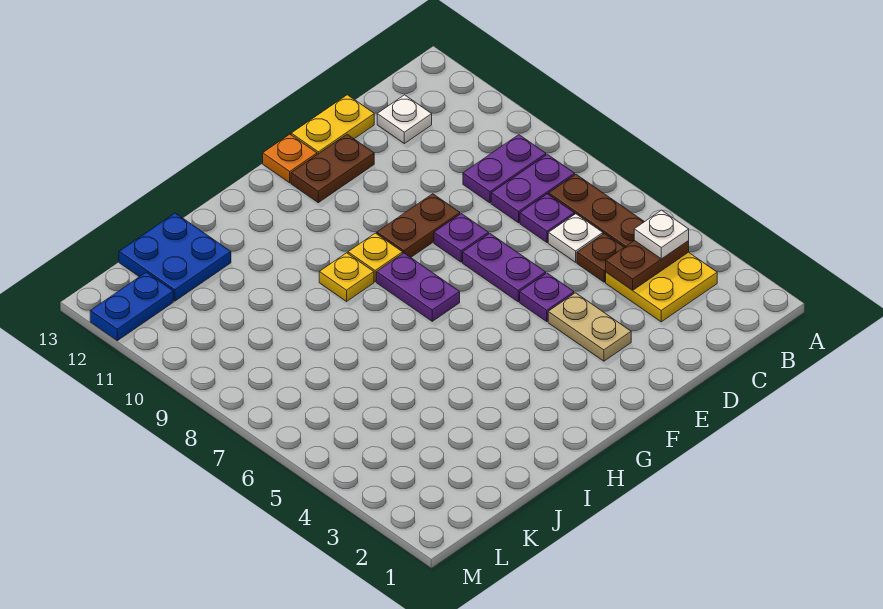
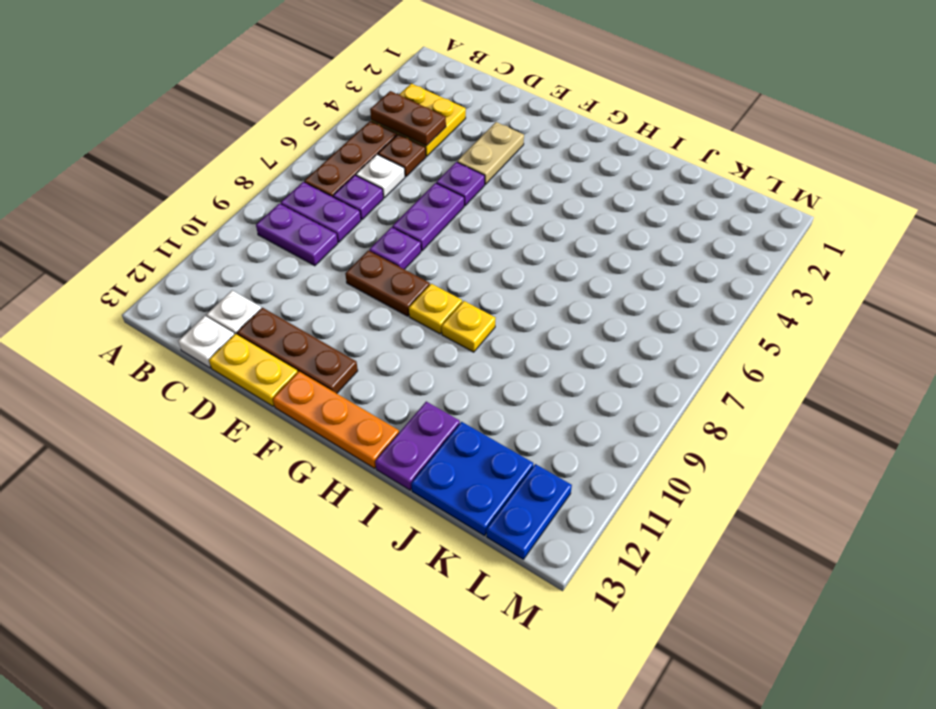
white plate B4 level 3 -> white plate C13 level 1
brown plate E12:F12 level 1 -> brown plate D12:F12 level 1
orange plate F13 level 1 -> orange plate F13:H13 level 1
purple plate G7:G8 level 1 -> purple plate I12:I13 level 1
blue plate L12:M12 level 1 -> blue plate L12:L13 level 1

